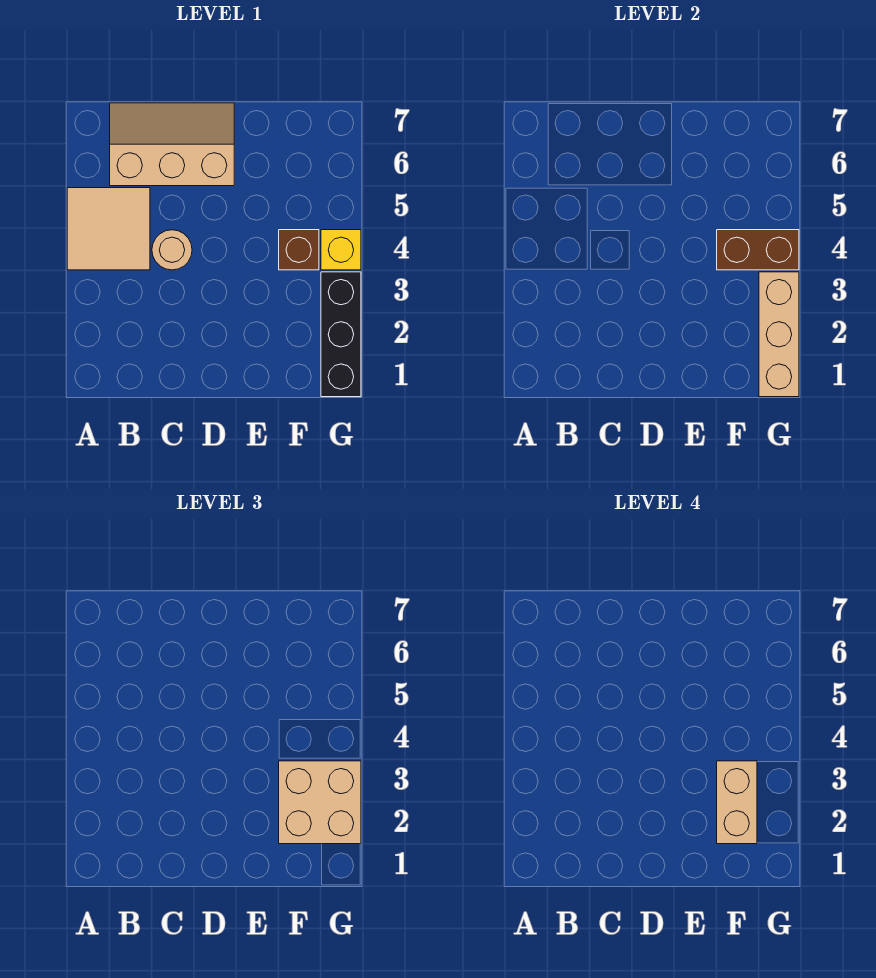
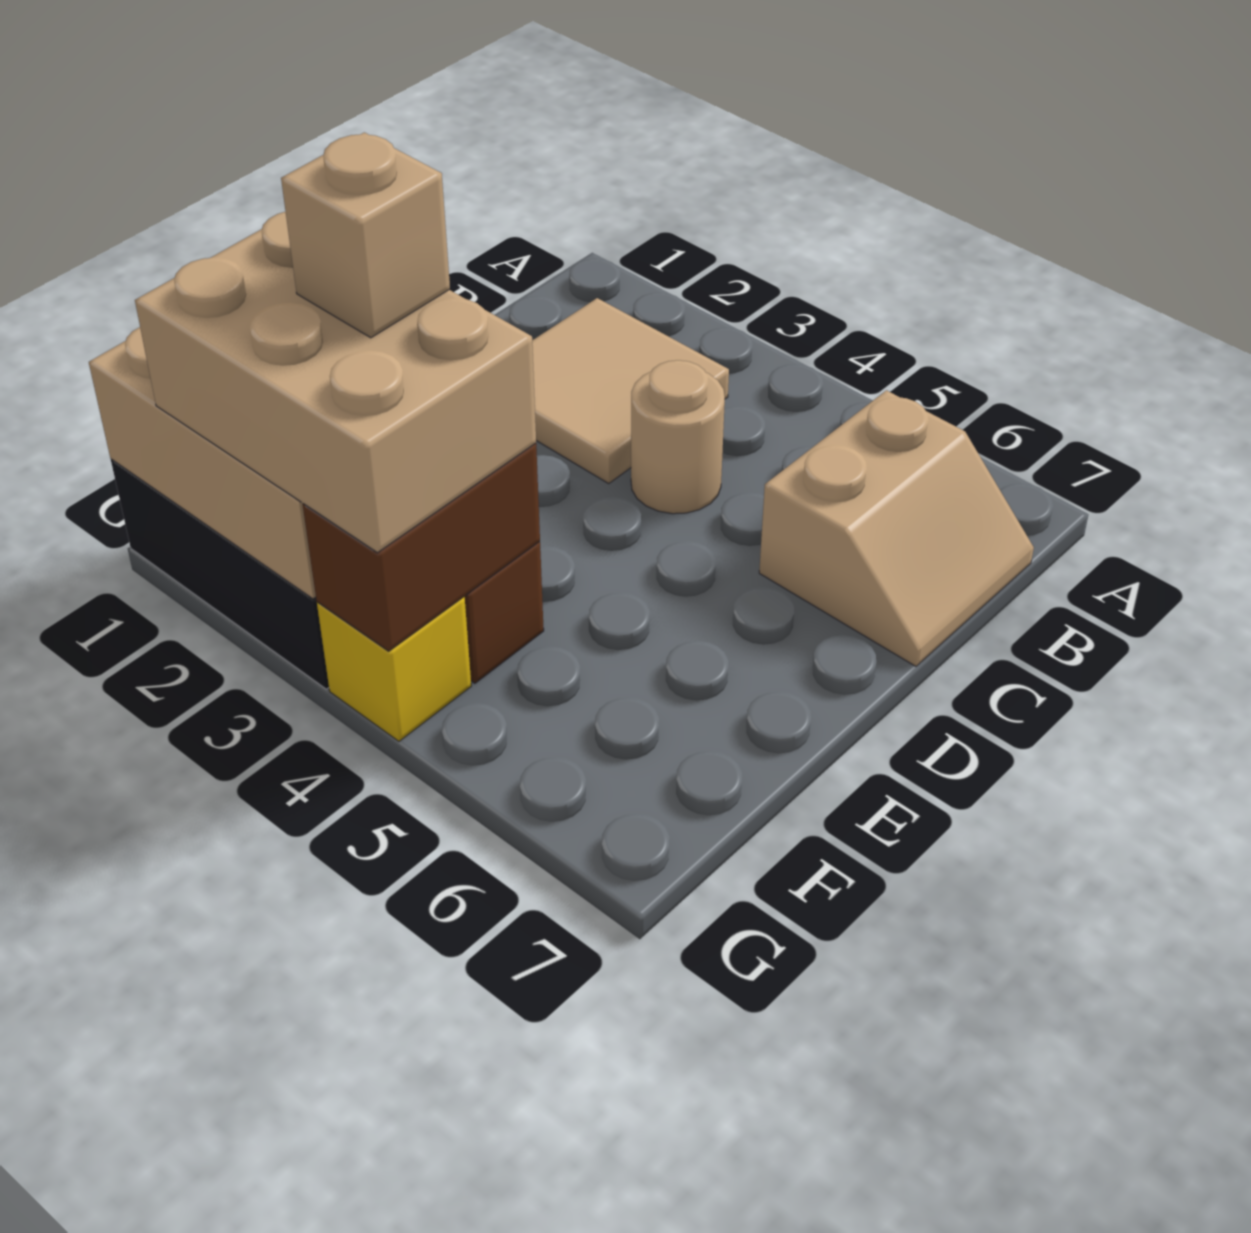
tan tile A4:B5 level 1 -> tan tile B2:C3 level 1
tan slope B6:D7 level 1 top 6 -> tan slope B6:C7 level 1 top 6
tan brick F2:G3 level 3 -> tan brick F2:G4 level 3
tan brick F2:F3 level 4 -> tan brick F3 level 4

